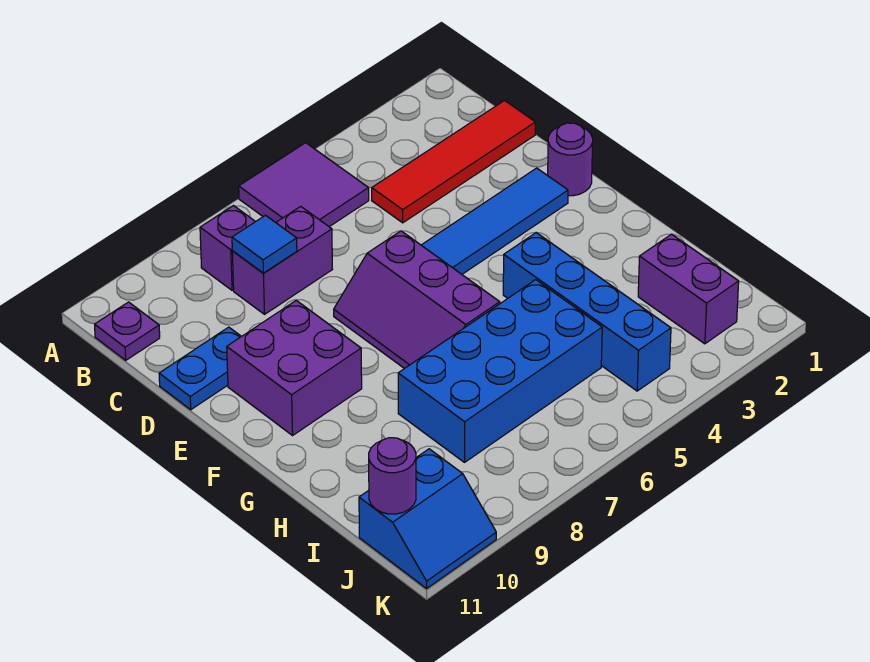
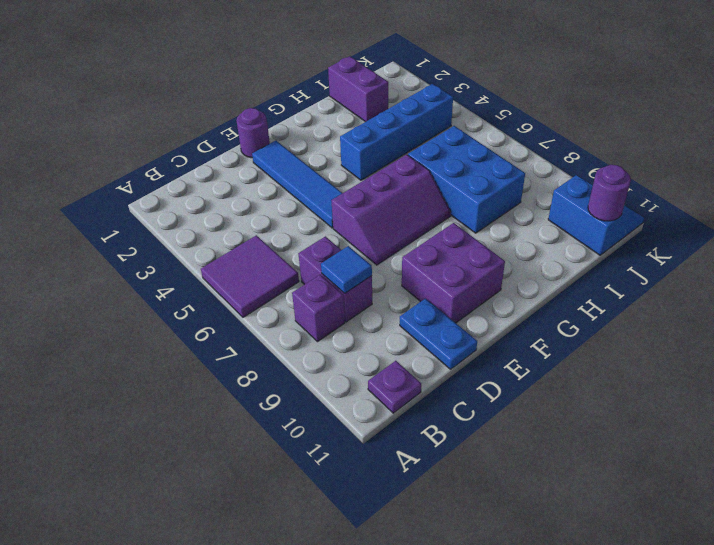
red tile C1:C4 level 1 -> none
blue brick H5:I8 level 1 -> blue brick H6:I8 level 1
purple brick I2:J2 level 1 -> purple brick I1:I2 level 1

